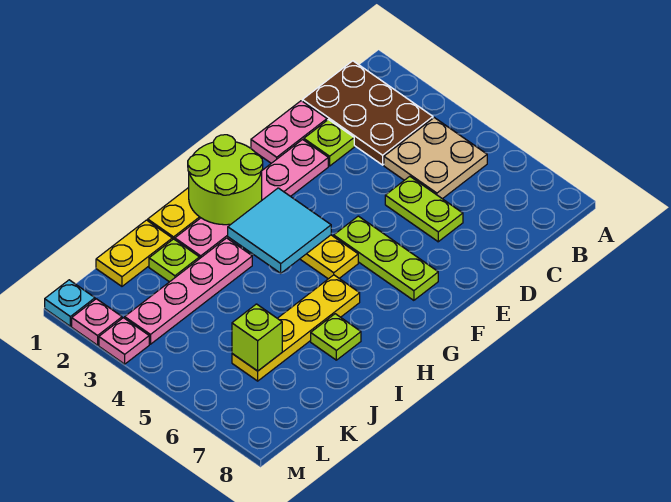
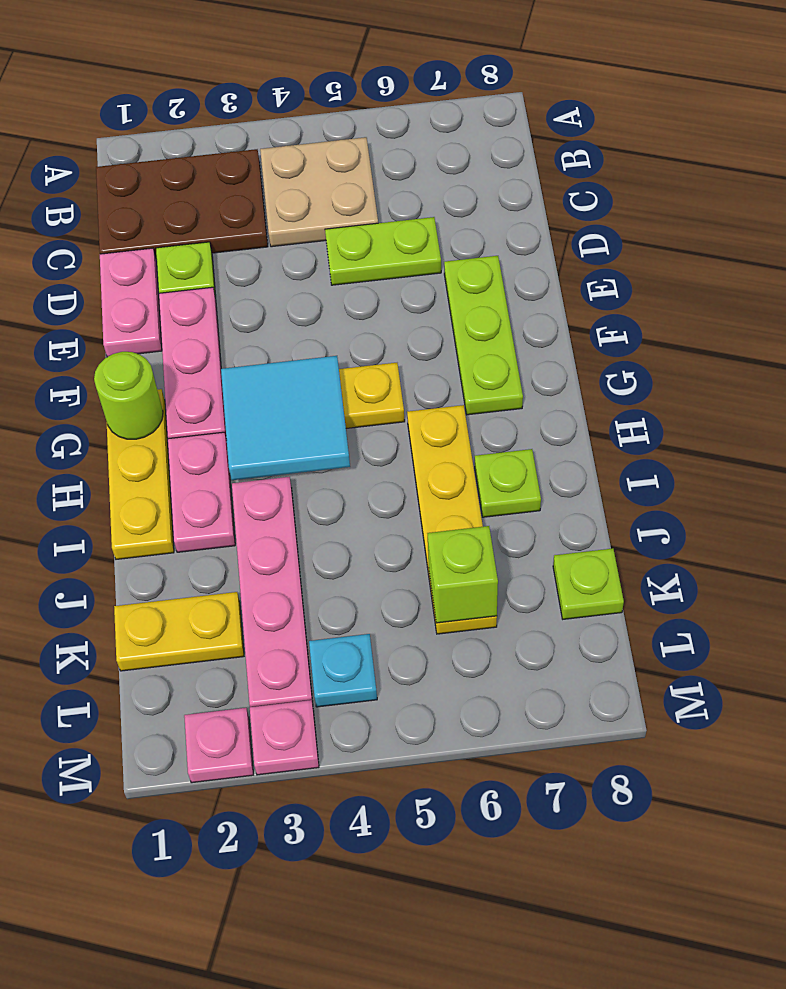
lime plate F5:F7 level 1 -> lime plate E7:G7 level 1
lime round brick G1:H2 level 2 -> lime round brick G1 level 2
yellow plate J1:K1 level 1 -> yellow plate K1:K2 level 1
lime plate J2 level 1 -> lime plate K8 level 1
cyan plate M1 level 1 -> cyan plate L4 level 1

